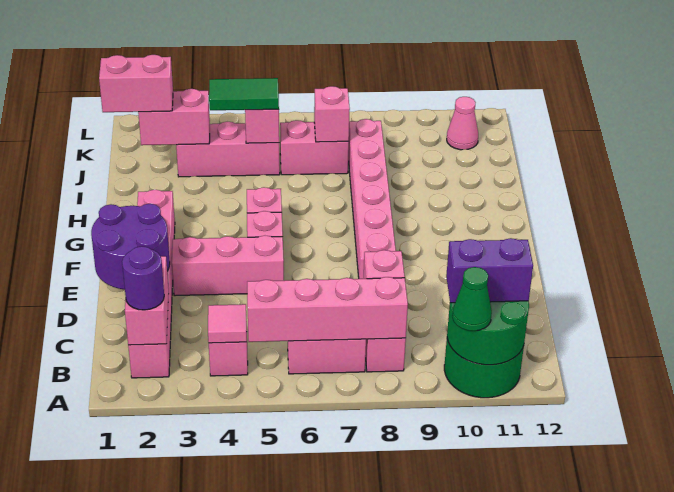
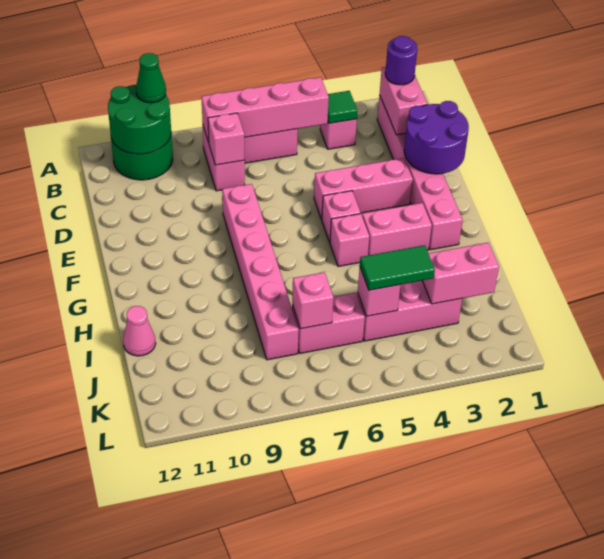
pink tile B4 level 2 -> green tile B4 level 2
purple brick B10:B11 level 3 -> none
pink brick J1:J2 level 3 -> pink brick G3:G4 level 1
pink cone K11 level 1 -> pink cone I12 level 1

